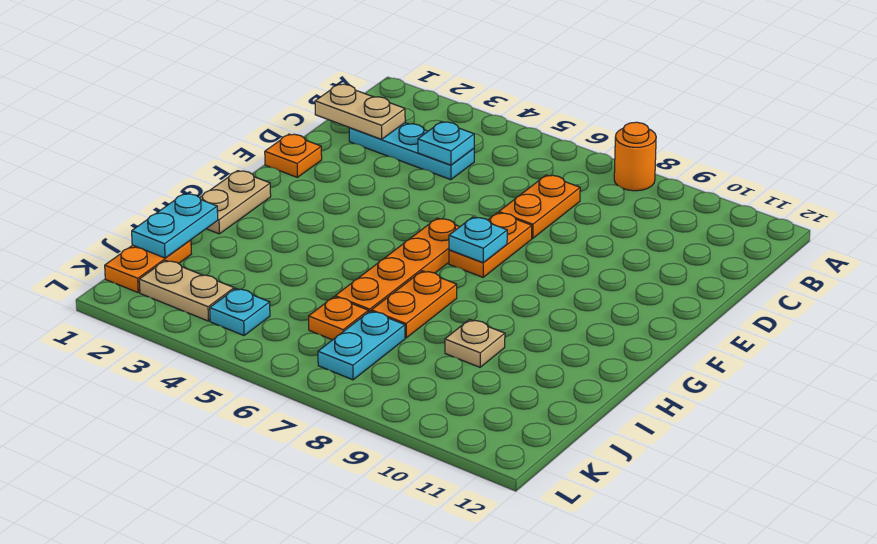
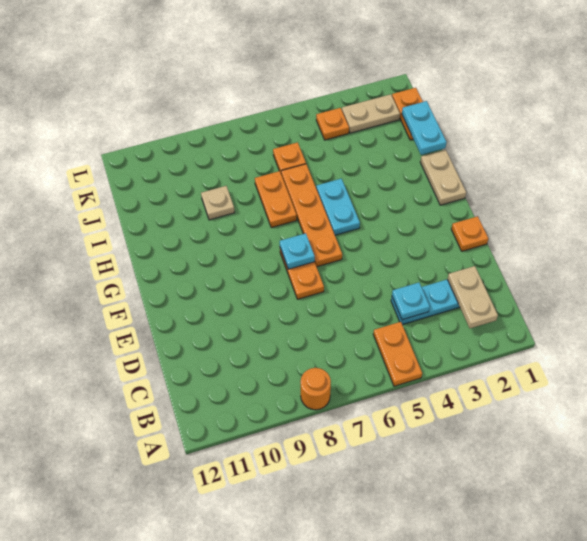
tan plate C1:C2 level 2 -> tan plate B2:C2 level 2
orange plate C7:D7 level 1 -> orange plate A5:B5 level 1
cyan plate J7:K7 level 1 -> cyan plate G5:H5 level 1
cyan plate K4 level 1 -> orange plate K4 level 1

